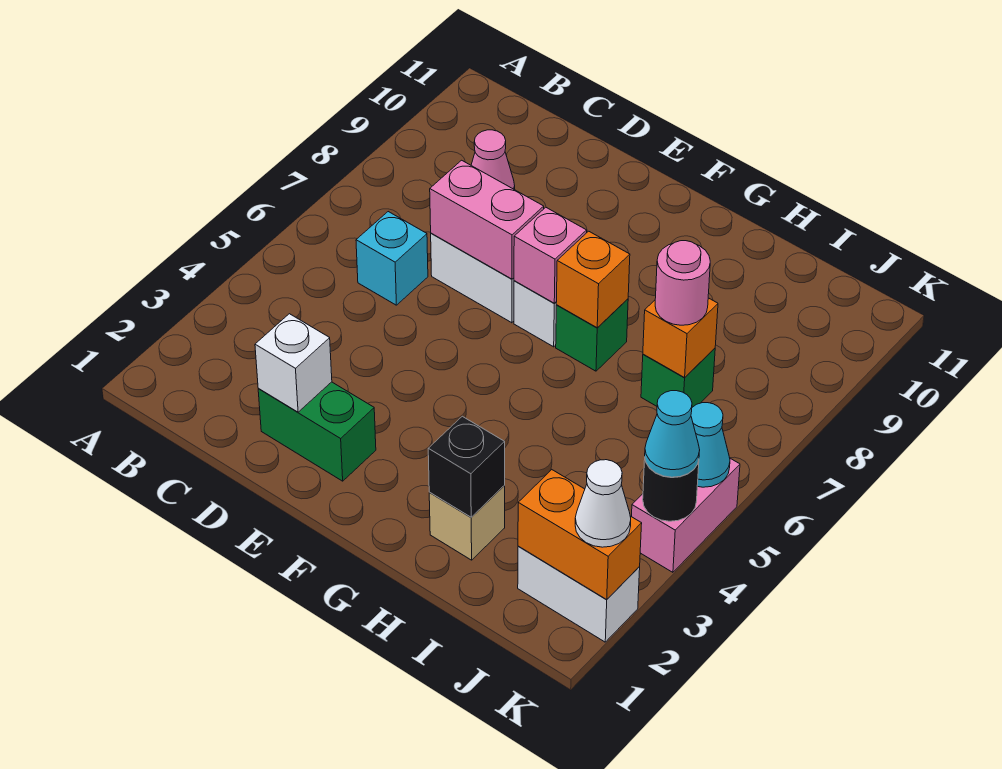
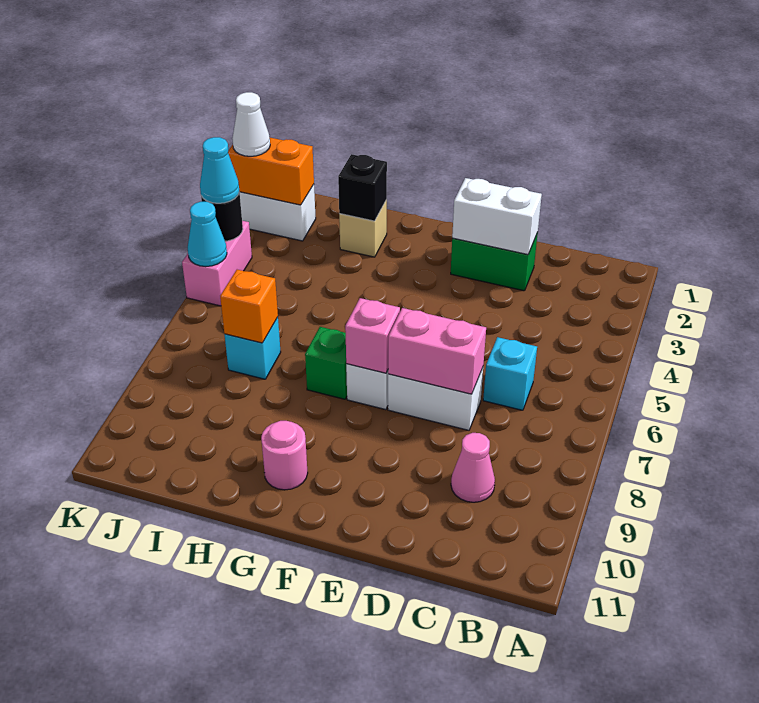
white brick D2 level 2 -> white brick D2:E2 level 2
orange brick G7 level 2 -> none
green brick I7 level 1 -> cyan brick I7 level 1
pink round brick I7 level 3 -> pink round brick G10 level 1

